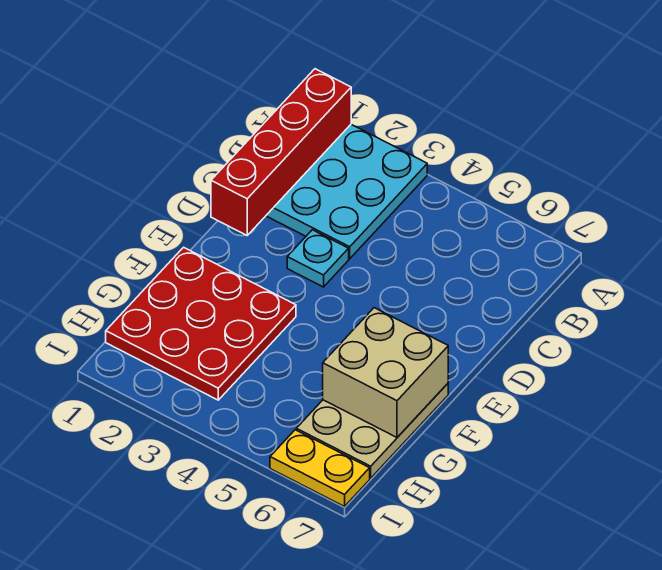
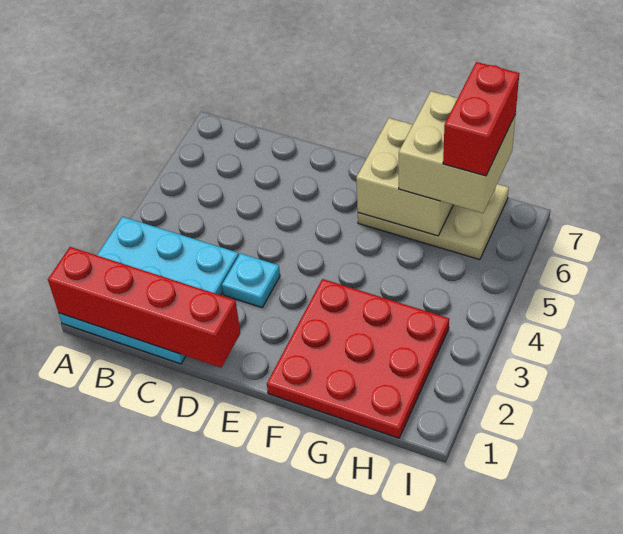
none -> tan brick G6:H7 level 3
none -> red brick H6:H7 level 4
yellow plate I6:I7 level 1 -> none

